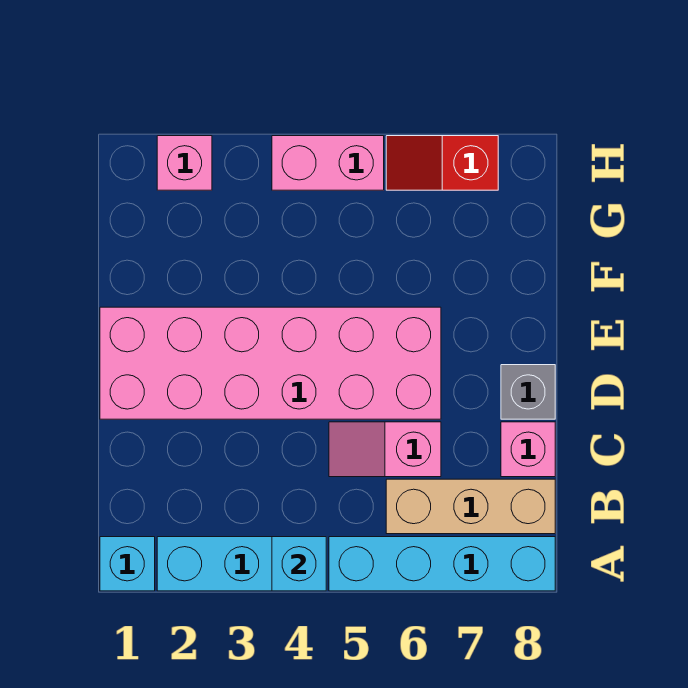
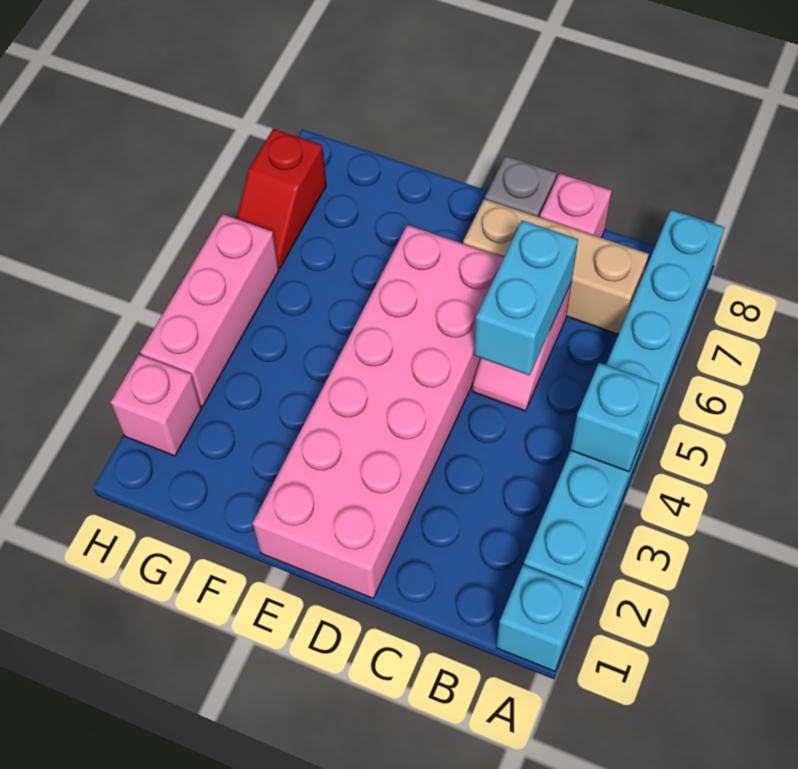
tan brick B6:B8 level 1 -> tan brick B7:D7 level 1
none -> cyan brick C5:C6 level 2
pink brick H4:H5 level 1 -> pink brick H3:H5 level 1

